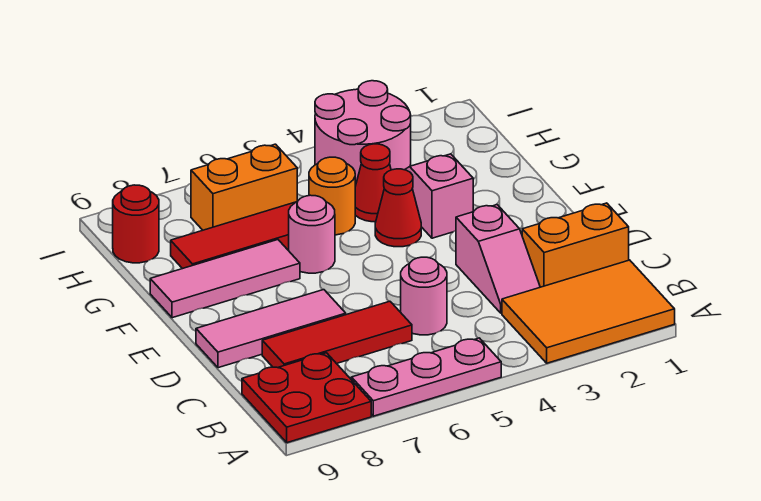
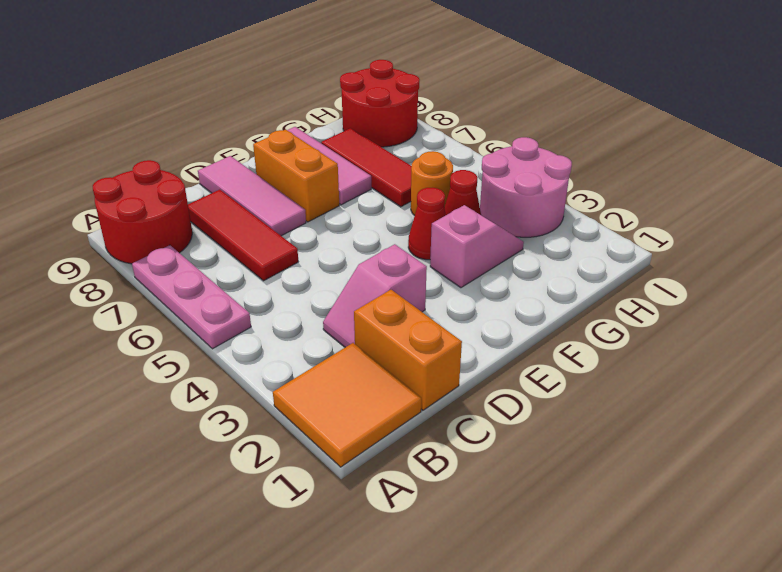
orange tile A1:B3 level 1 -> orange tile A1:B2 level 1
red plate A8:B9 level 1 -> red round brick A8:B9 level 1
pink round brick C5 level 1 -> none
pink round brick F6 level 1 -> none
orange brick H6:H7 level 1 -> orange brick E7:E8 level 1
red round brick H9 level 1 -> red round brick H8:I9 level 1

